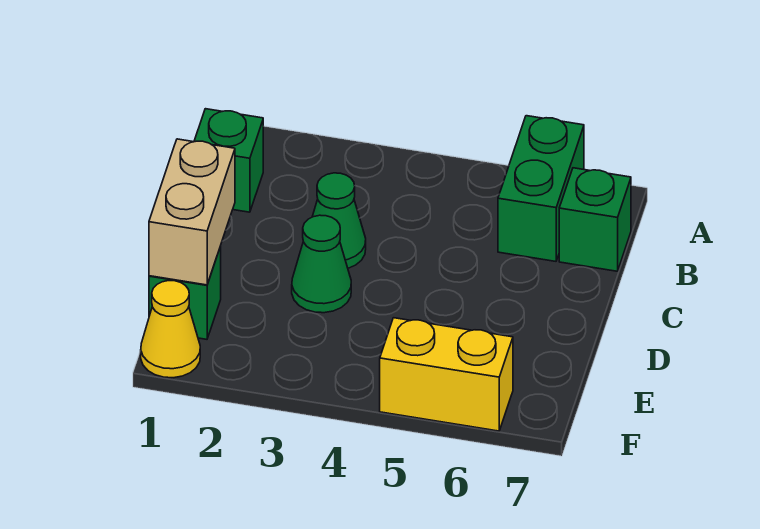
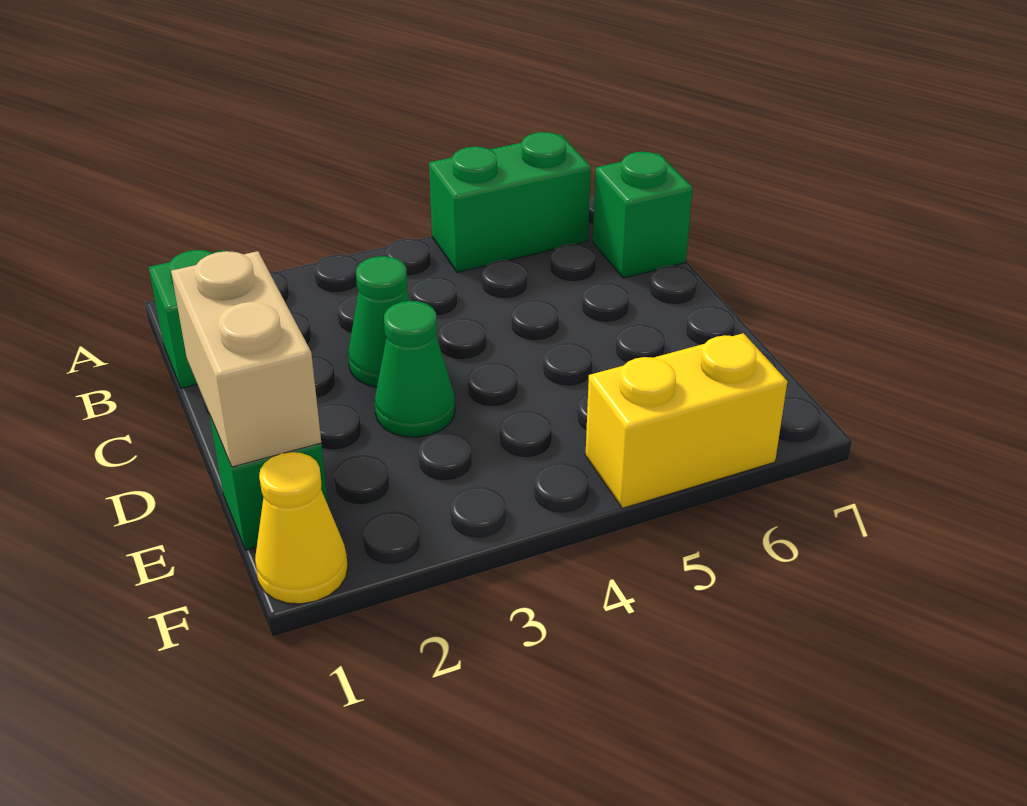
green brick A6:B6 level 1 -> green brick A5:A6 level 1

